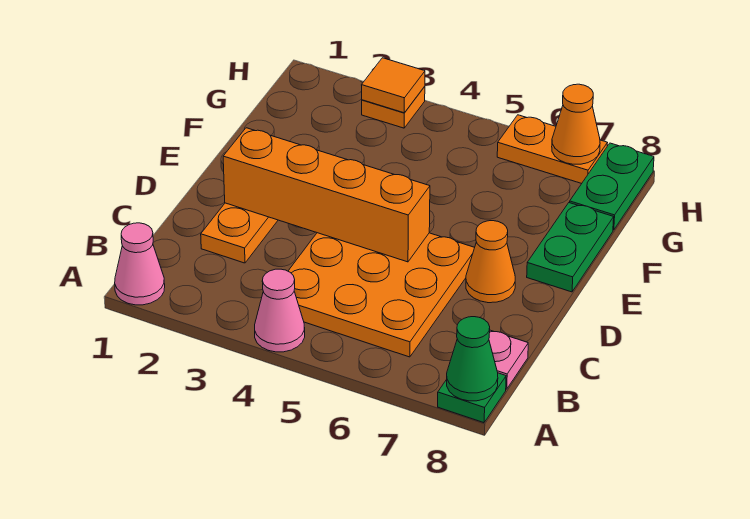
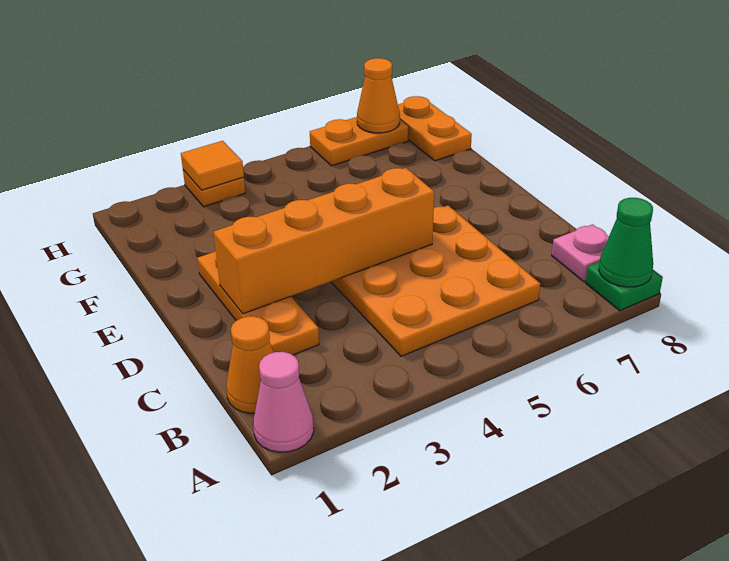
pink cone A4 level 1 -> none
orange cone D7 level 1 -> orange cone B1 level 1
green plate E8:F8 level 1 -> none
green plate G8:H8 level 1 -> orange plate G8:H8 level 1

